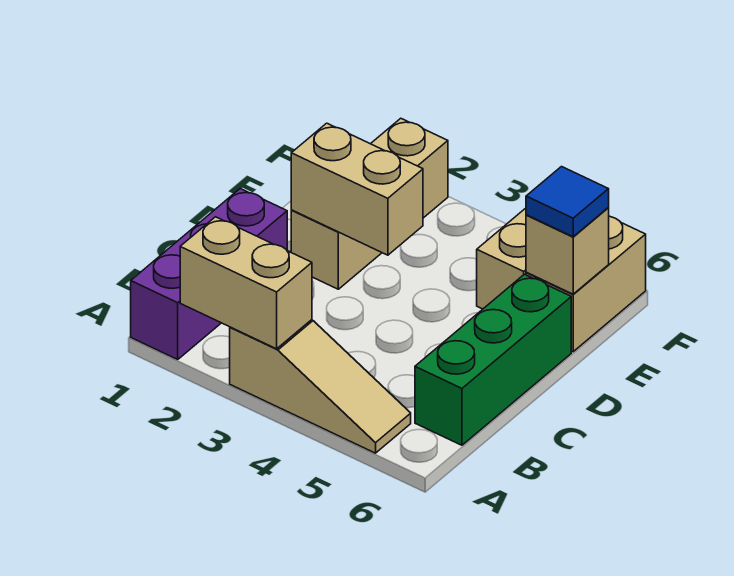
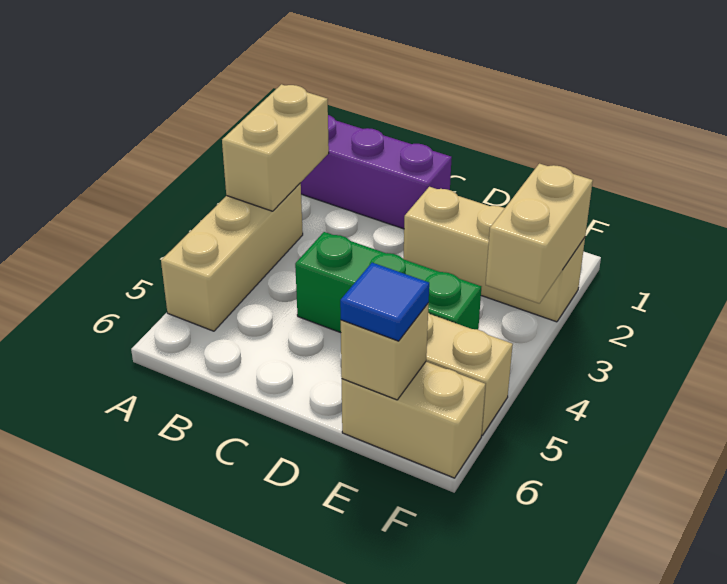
tan slope A3:A5 level 1 top 3 -> tan brick A3:A5 level 1
green brick B6:D6 level 1 -> green brick C4:E4 level 1
tan brick D2:D3 level 2 -> tan brick F2:F3 level 2

